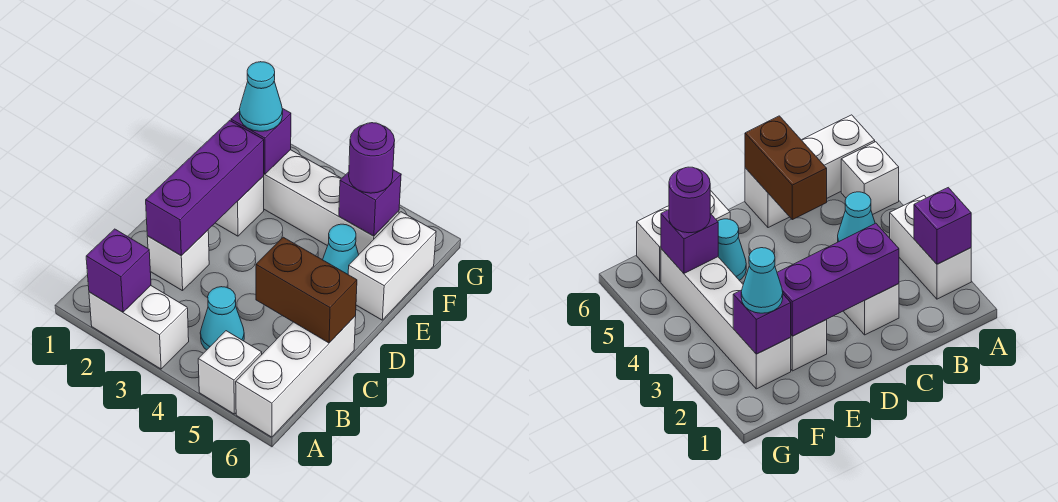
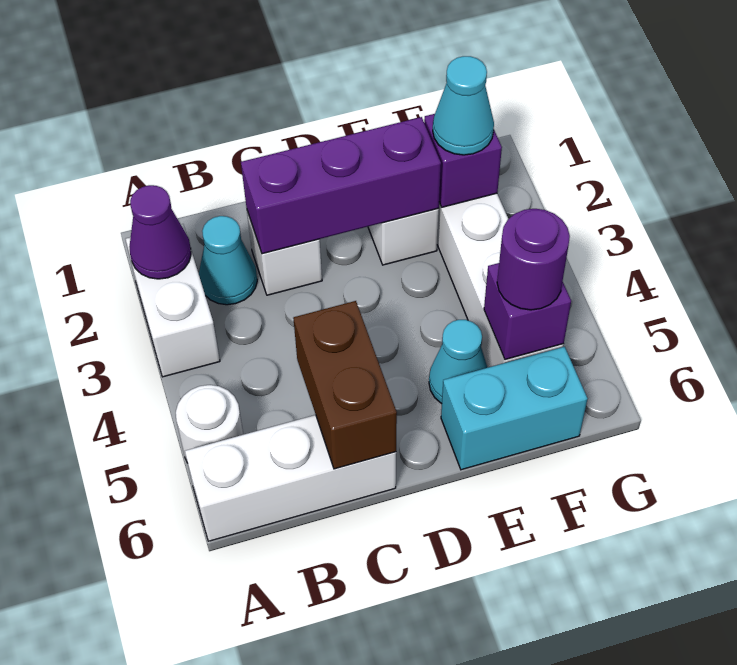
purple brick A2 level 2 -> purple cone A2 level 2
white brick A5 level 1 -> white round brick A5 level 1
cyan cone B4 level 1 -> cyan cone B2 level 1
white brick E6:F6 level 1 -> cyan brick E6:F6 level 1

